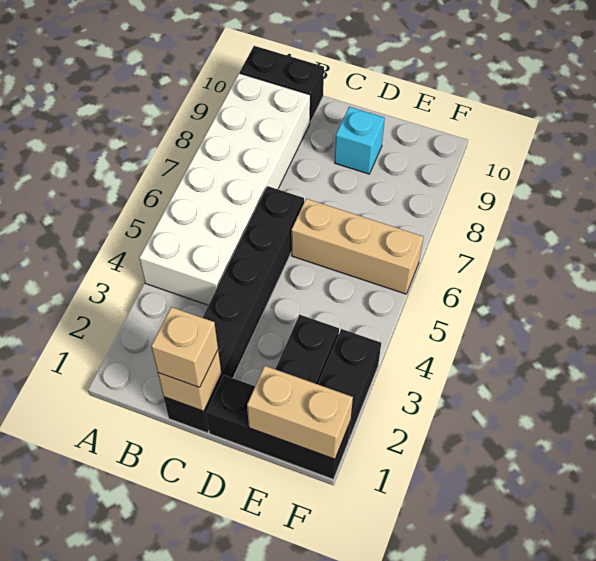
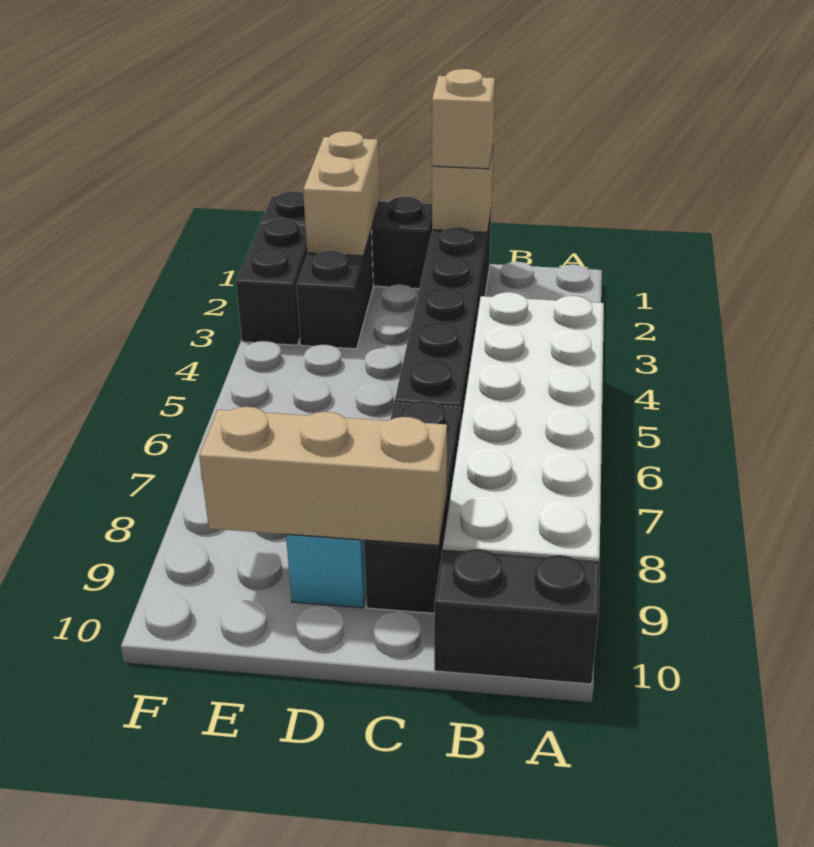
none -> black brick C7:C9 level 1
tan brick D6:F6 level 1 -> tan brick C9:E9 level 2
tan brick E1:F1 level 2 -> tan brick E1:E2 level 2

